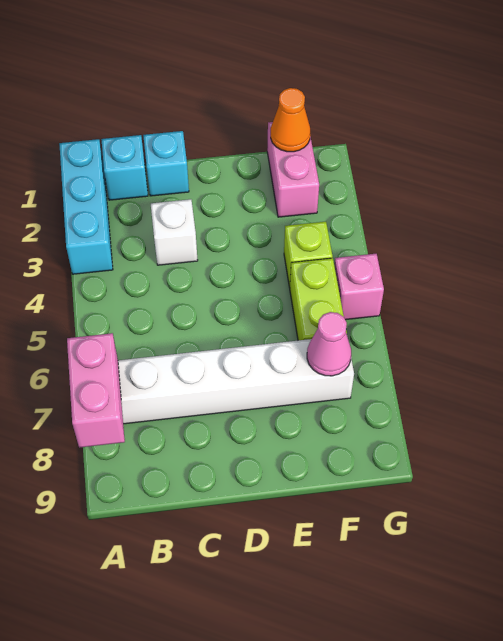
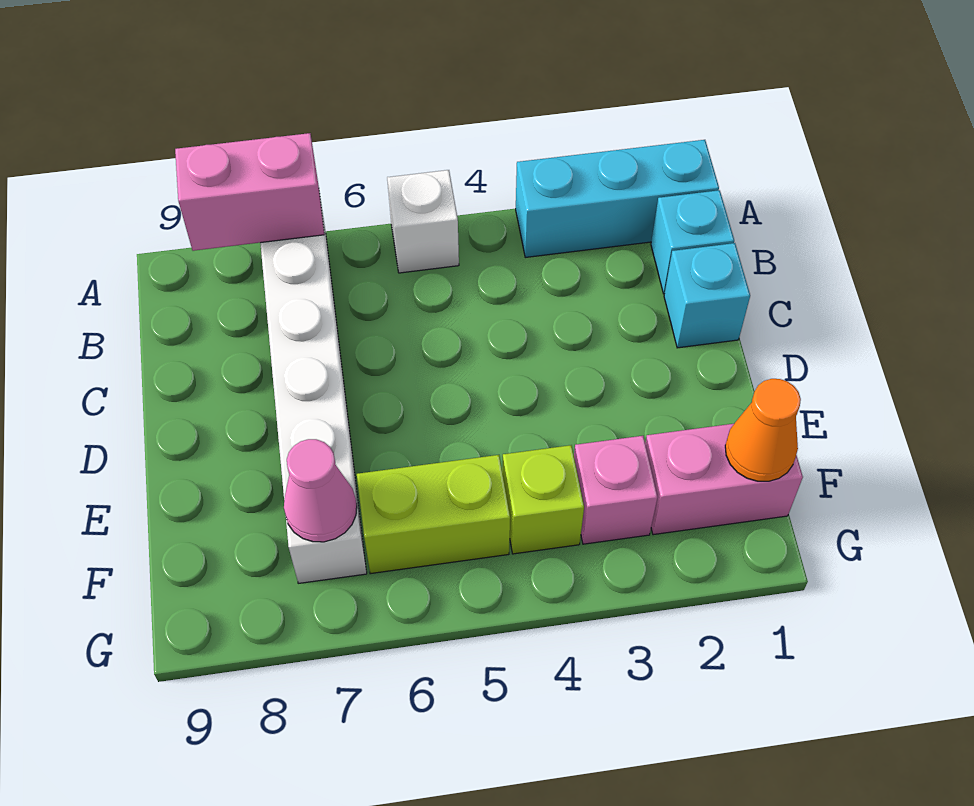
white brick C3 level 1 -> white brick A5 level 1
pink brick G5 level 1 -> pink brick F3 level 1

